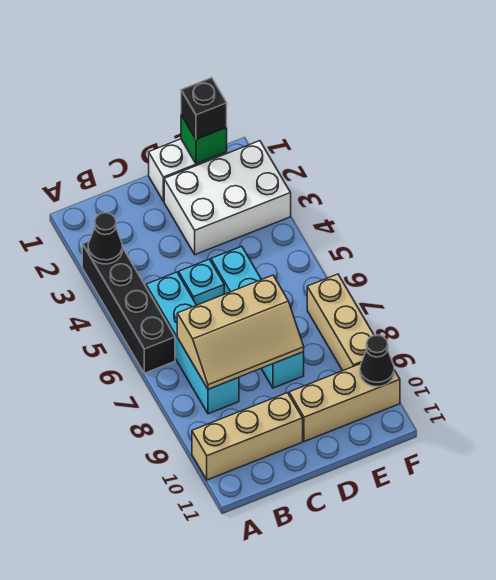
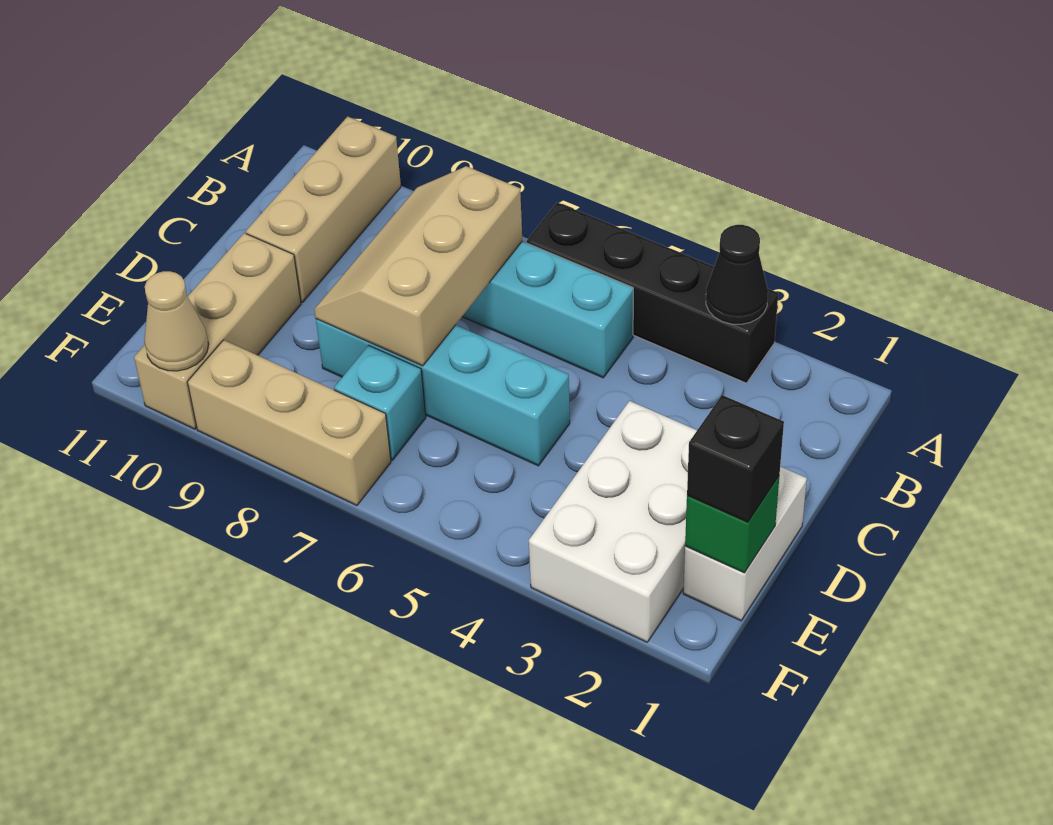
cyan brick C5 level 1 -> cyan brick E7 level 1
black cone F10 level 2 -> tan cone F10 level 2

